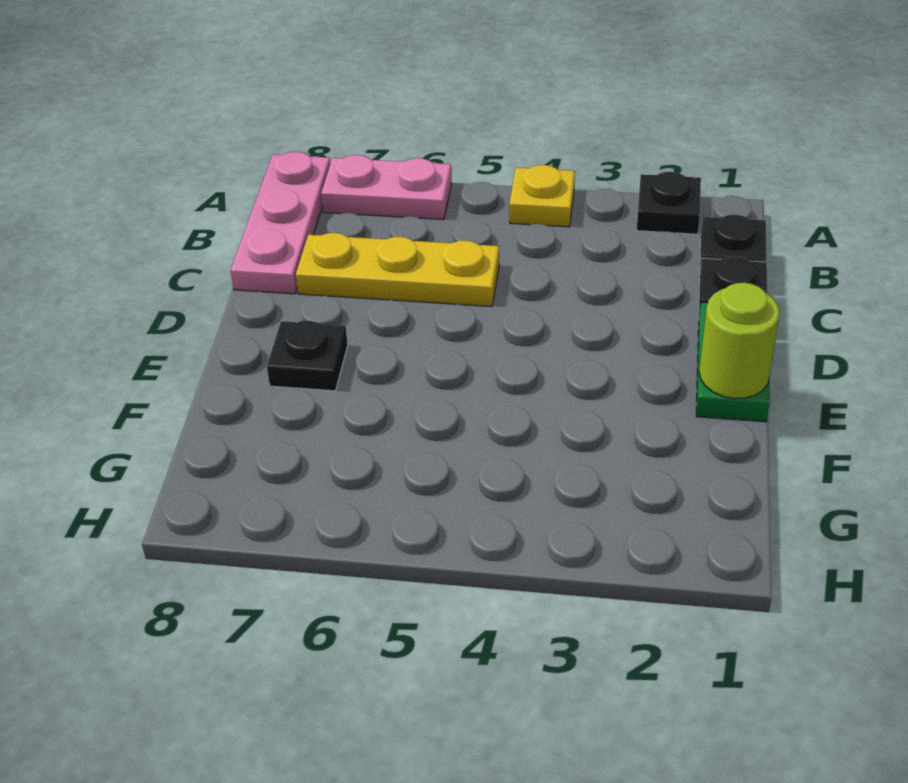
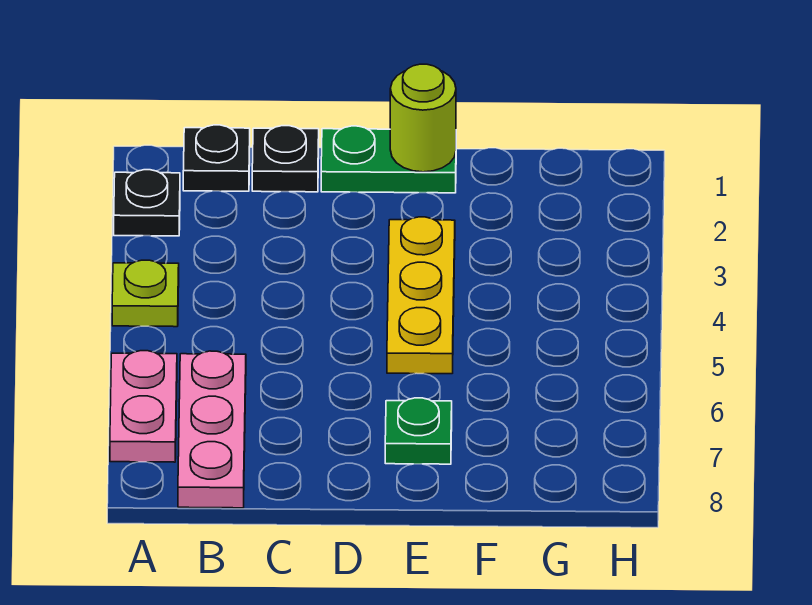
yellow plate A4 level 1 -> lime plate A4 level 1
pink plate A8:C8 level 1 -> pink plate B6:B8 level 1
yellow plate C5:C7 level 1 -> yellow plate E3:E5 level 1
black plate E7 level 1 -> green plate E7 level 1

